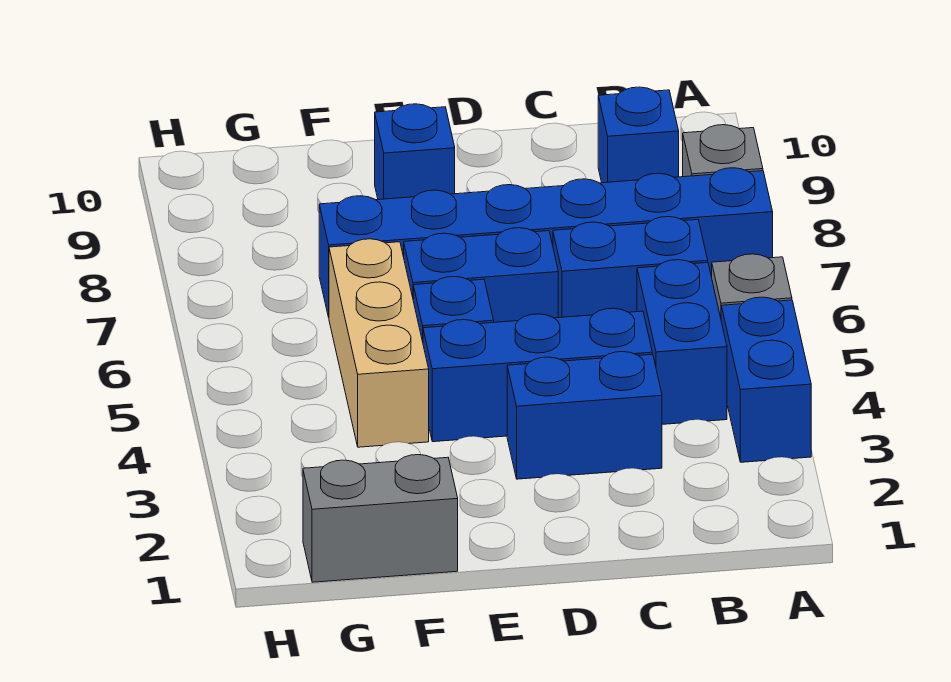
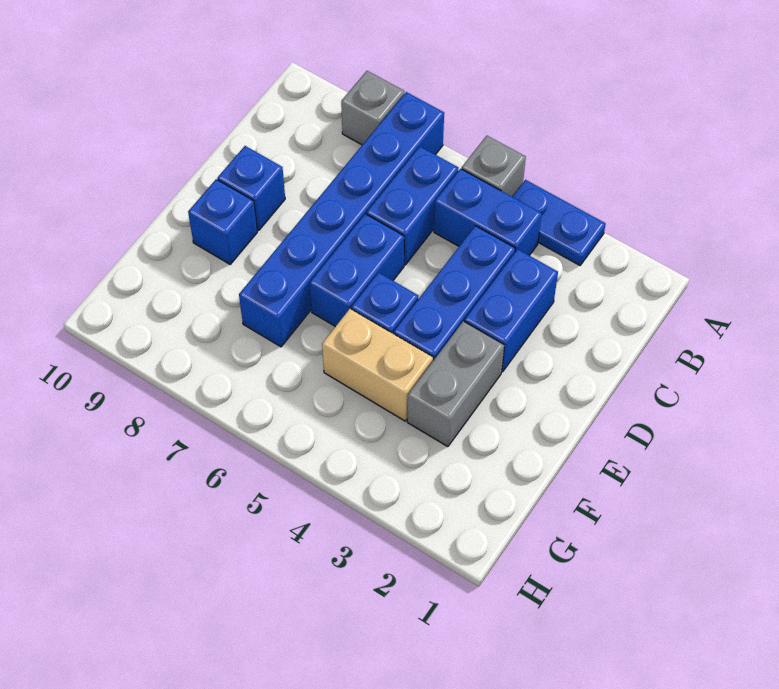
blue brick A3:A4 level 1 -> blue plate A3:A4 level 1
blue brick B9 level 1 -> blue brick D9 level 1
grey brick F1:G1 level 1 -> grey brick E3:F3 level 1
tan brick F4:F6 level 1 -> tan brick F4:F5 level 1

